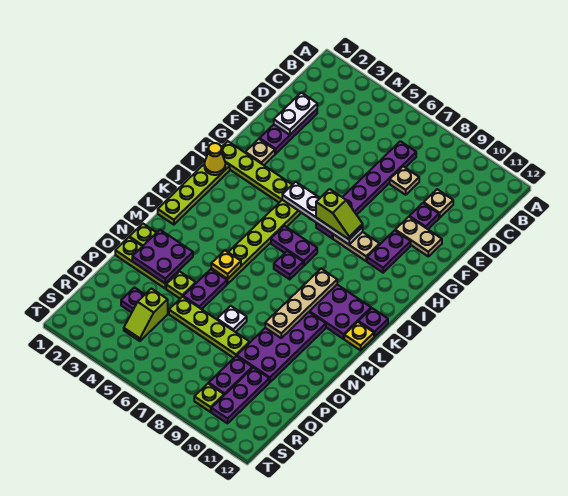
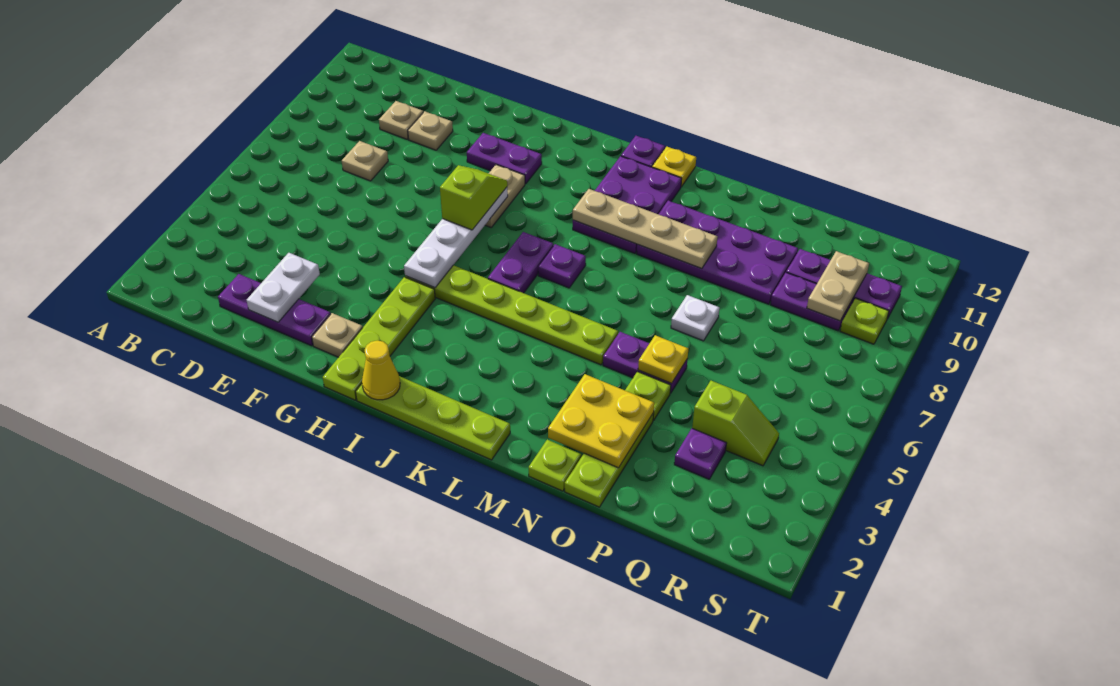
purple plate C7:H7 level 1 -> none
white plate D2:E2 level 2 -> white plate E2:E3 level 2
purple plate E10 level 1 -> tan plate E10 level 1
tan plate F10:F11 level 1 -> tan plate R9:R10 level 2
yellow plate M5 level 2 -> yellow plate O5 level 2
purple plate N2:O3 level 2 -> yellow plate N2:O3 level 2
lime plate P5:P8 level 1 -> none

